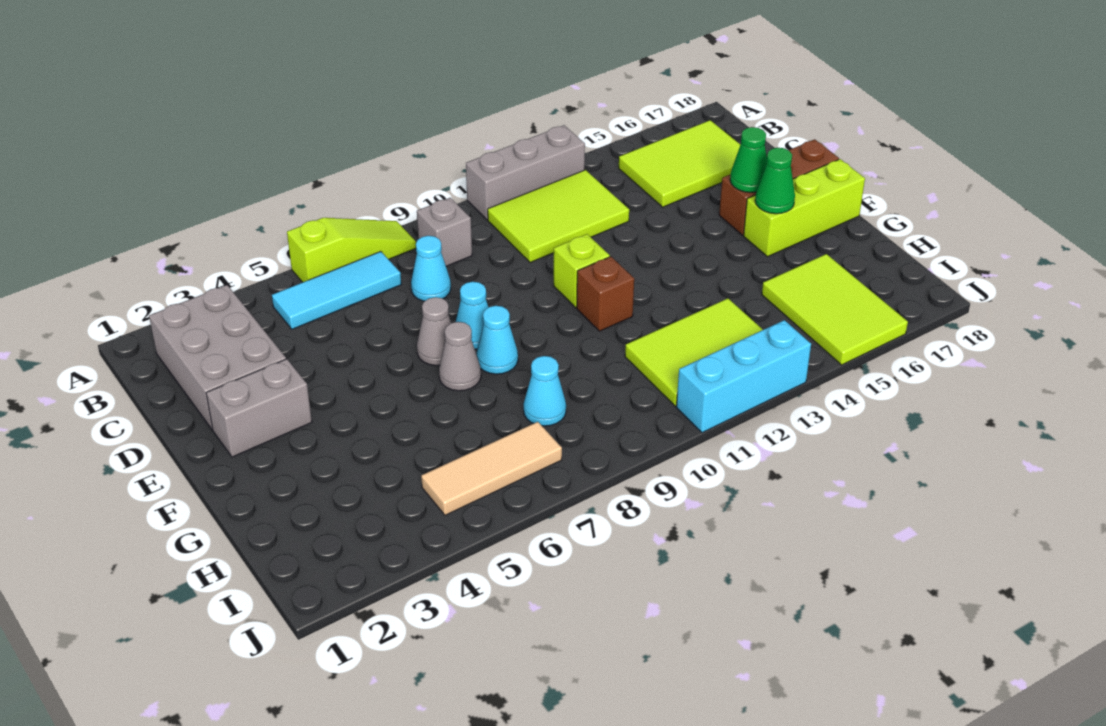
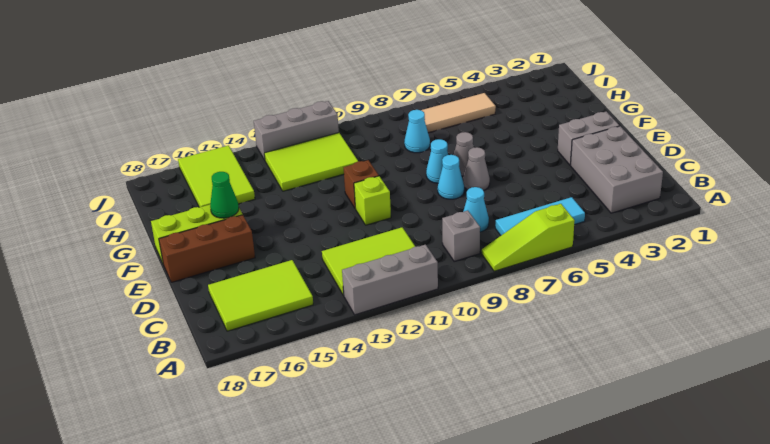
green cone E16 level 2 -> none
cyan brick J11:J13 level 1 -> grey brick J11:J13 level 1

